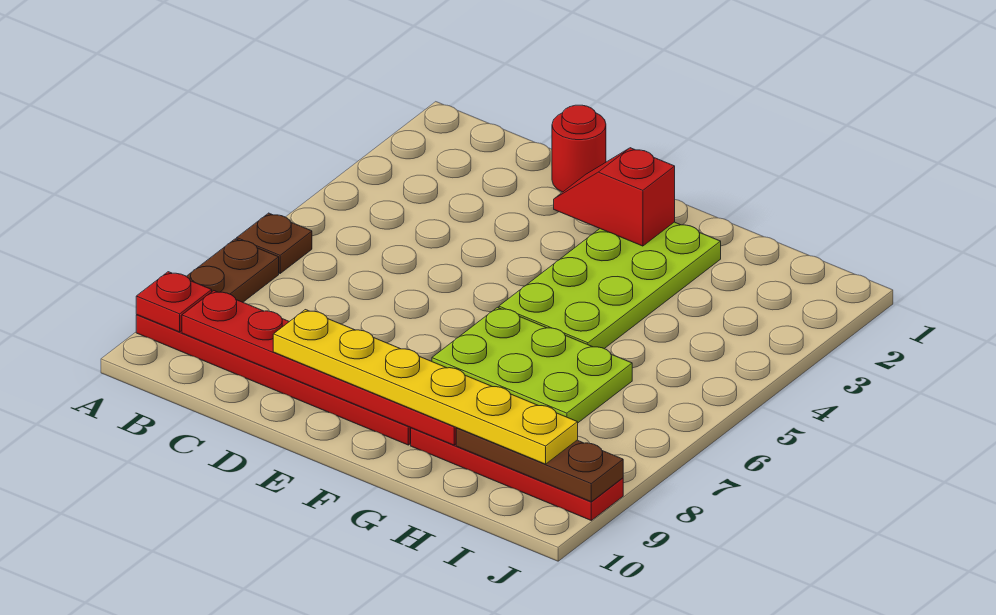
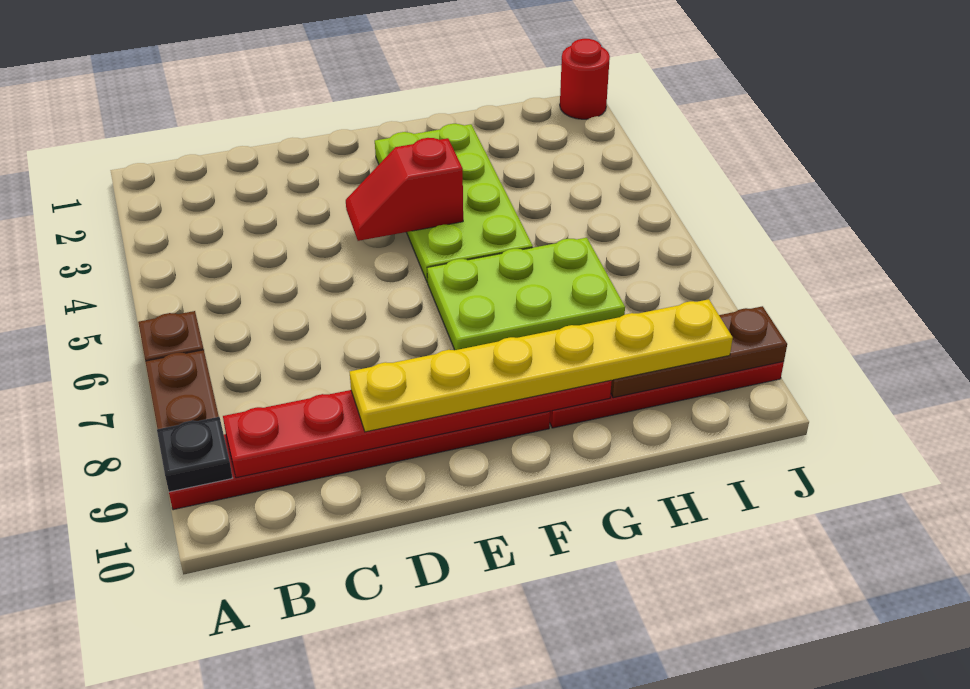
red plate A9 level 2 -> black plate A9 level 2
red round brick D1 level 1 -> red round brick J1 level 1
red slope E2:F2 level 2 top F -> red slope E4:F4 level 2 top F

